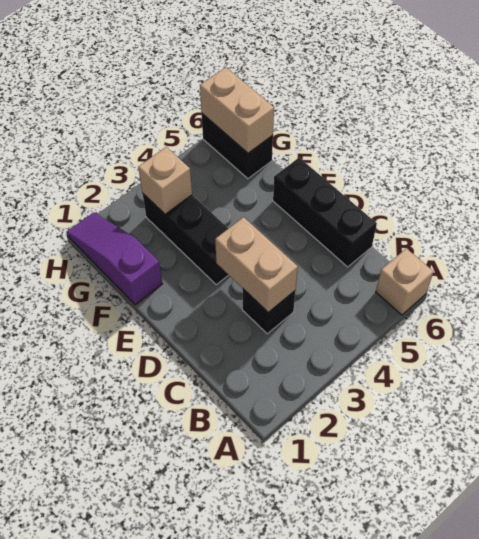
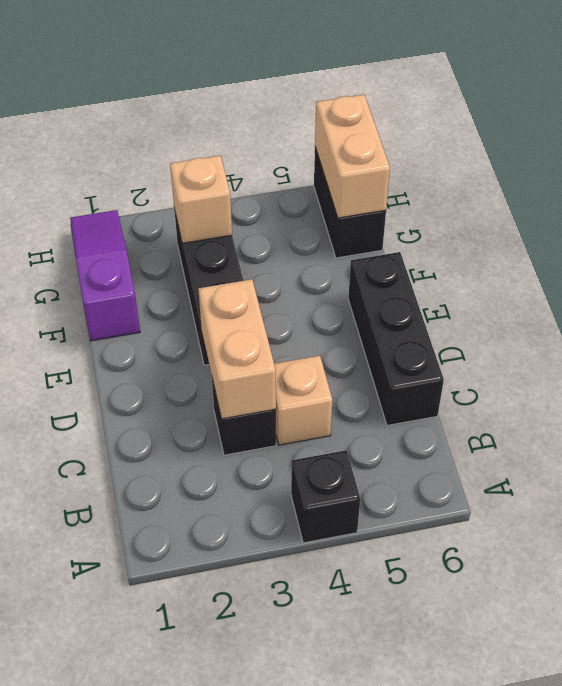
none -> black brick A4 level 1
tan brick A6 level 1 -> tan brick C4 level 1

